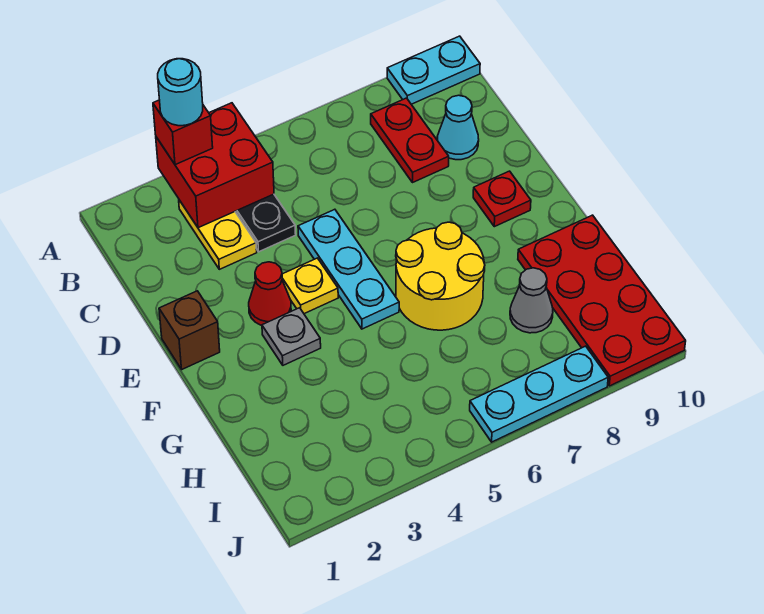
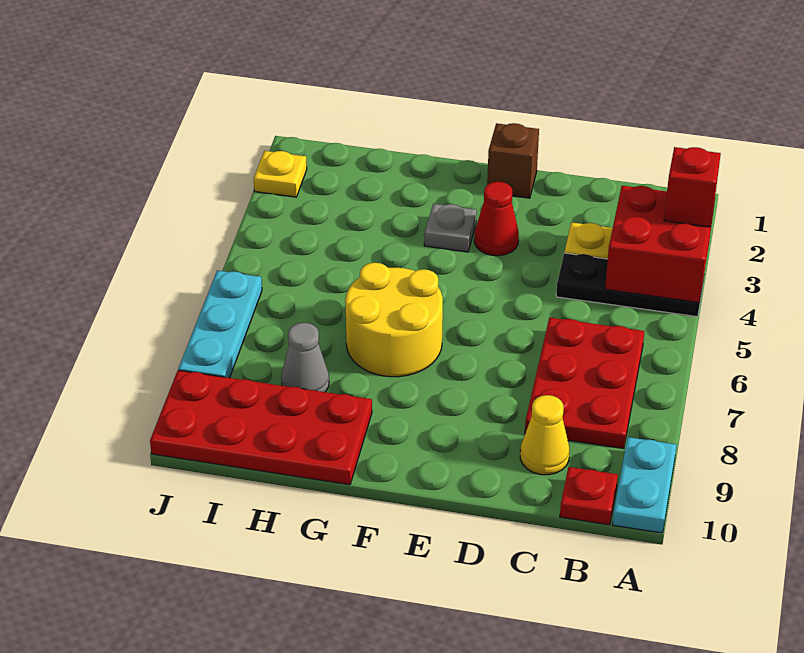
cyan round brick A3 level 4 -> none
red plate B8:C8 level 1 -> red plate B6:C8 level 1
cyan cone C9 level 1 -> yellow cone C9 level 1
cyan plate D5:F5 level 1 -> none
yellow plate E4 level 1 -> yellow plate J2 level 1
red plate E9 level 1 -> red plate B10 level 1

